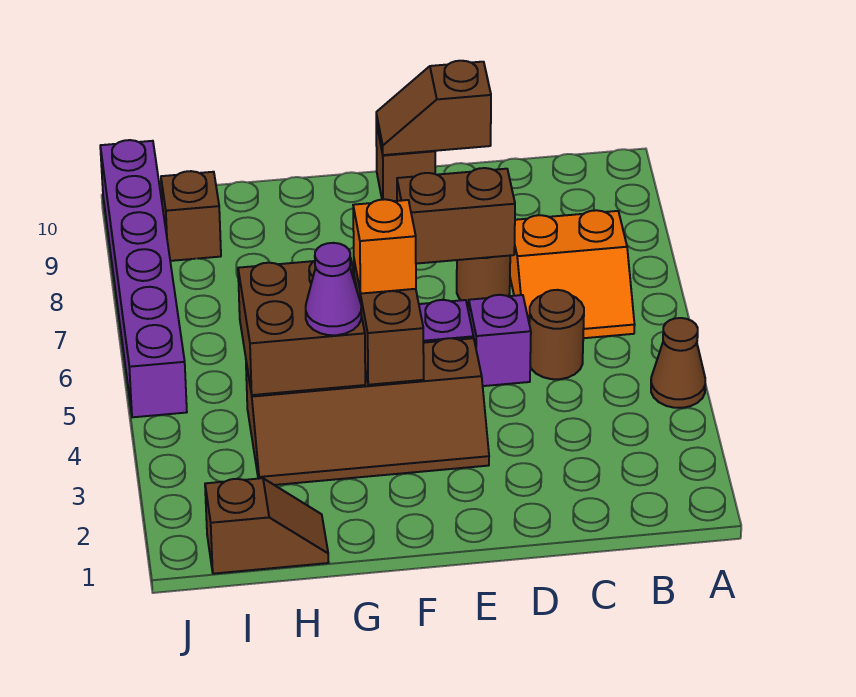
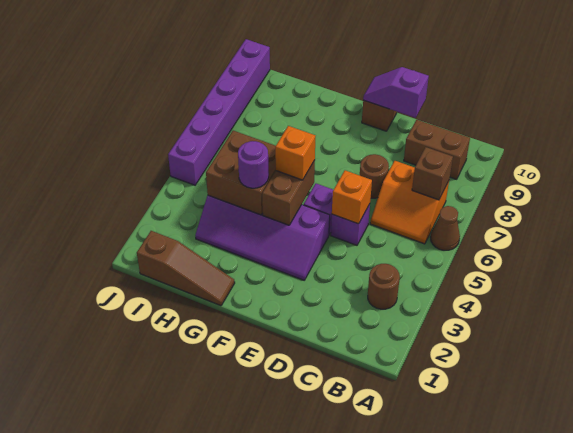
brown cone A4 level 1 -> brown cone A6 level 1
brown round brick C5 level 1 -> brown round brick B3 level 1
none -> orange brick D5 level 2
brown brick D7:E7 level 2 -> brown brick B9:C9 level 1
brown slope D10:E10 level 2 top D -> purple slope D10:E10 level 2 top D
brown slope E3:H4 level 1 top 4 -> purple slope E3:H4 level 1 top 4
purple cone G4 level 3 -> purple round brick G4 level 3
brown slope H1:I1 level 1 top I -> brown slope G1:I1 level 1 top I
brown brick I9 level 1 -> brown brick B7 level 2

